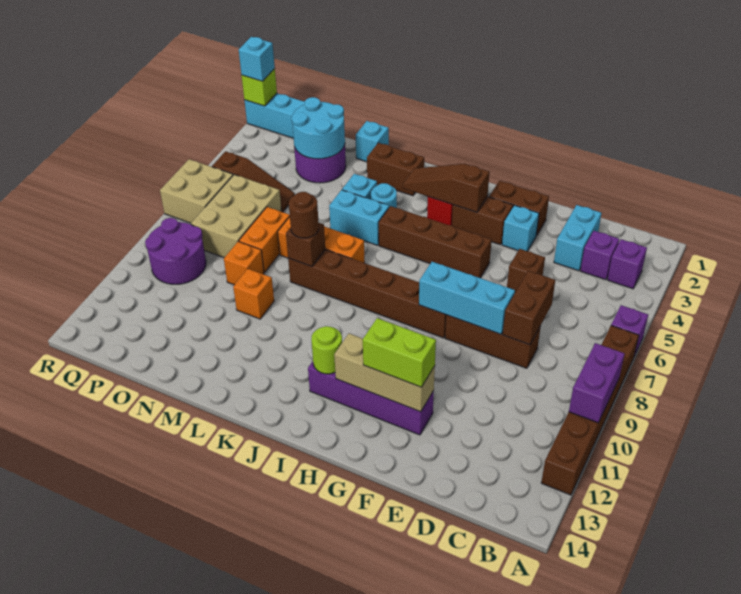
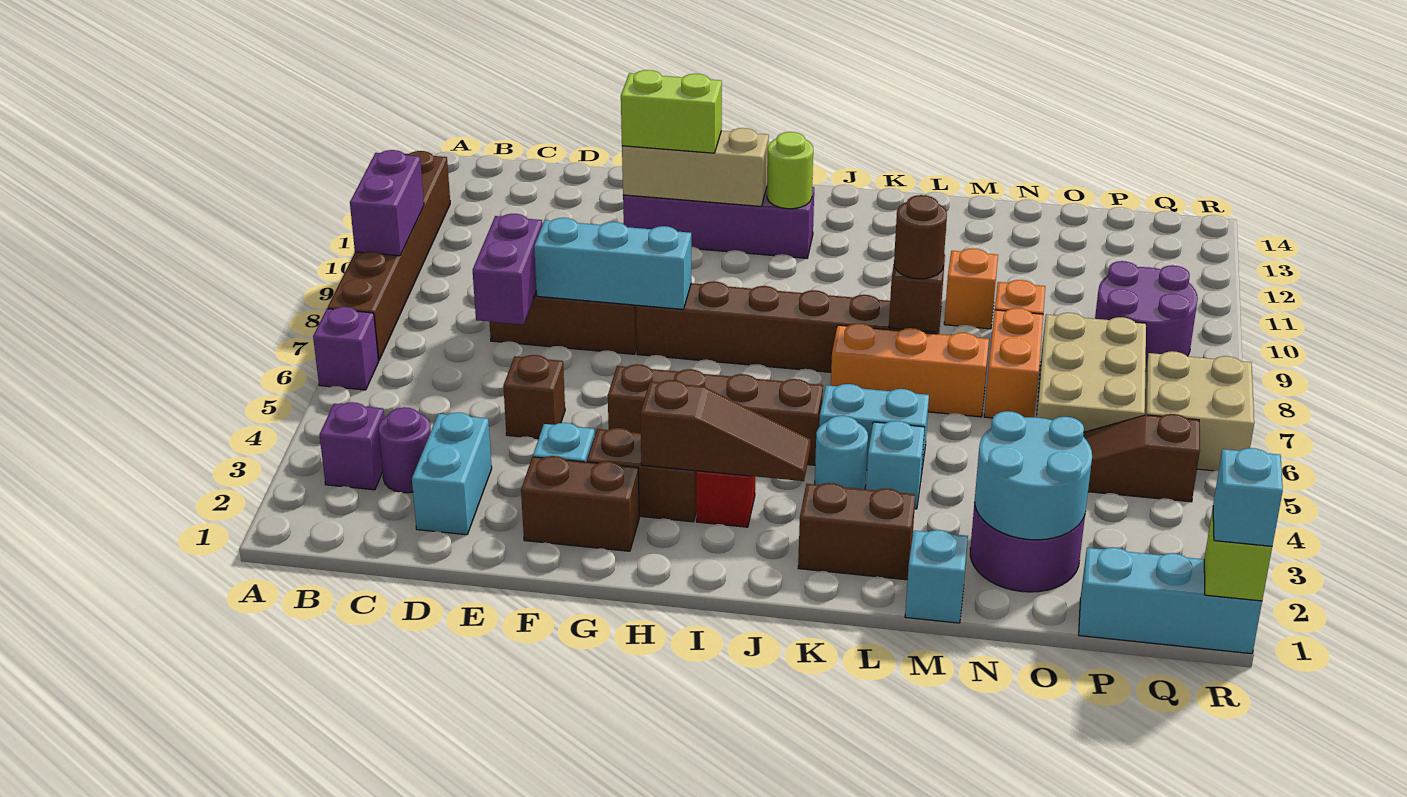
purple brick C3 level 1 -> purple round brick C3 level 1
brown brick D7:D8 level 2 -> purple brick D7:D8 level 2

